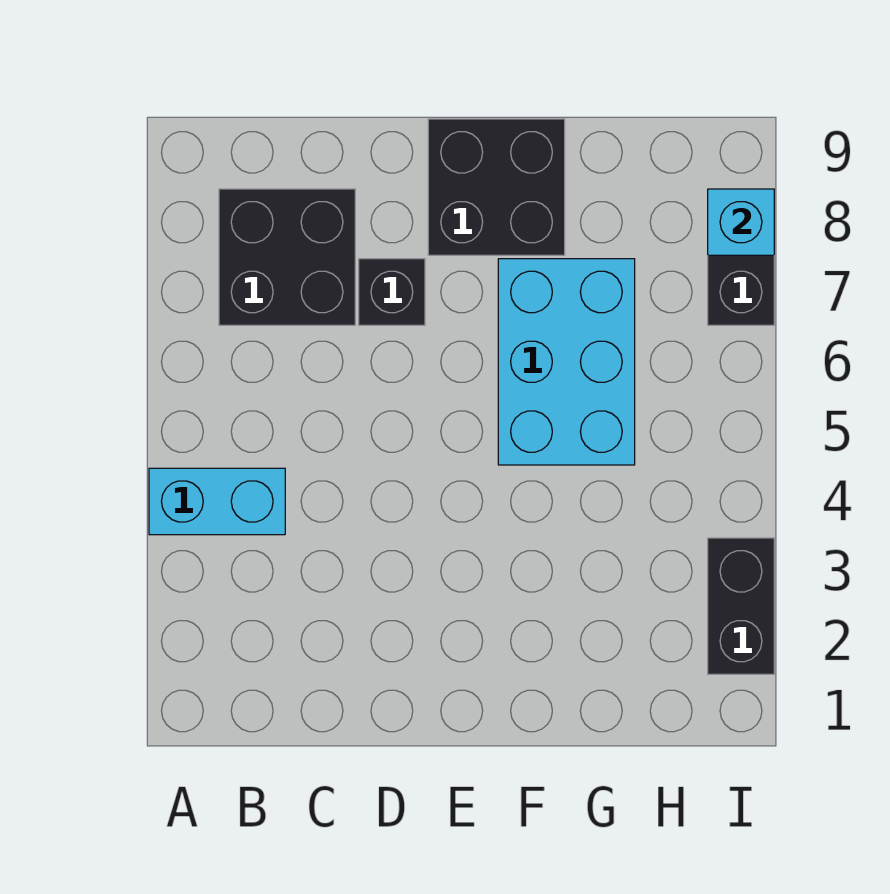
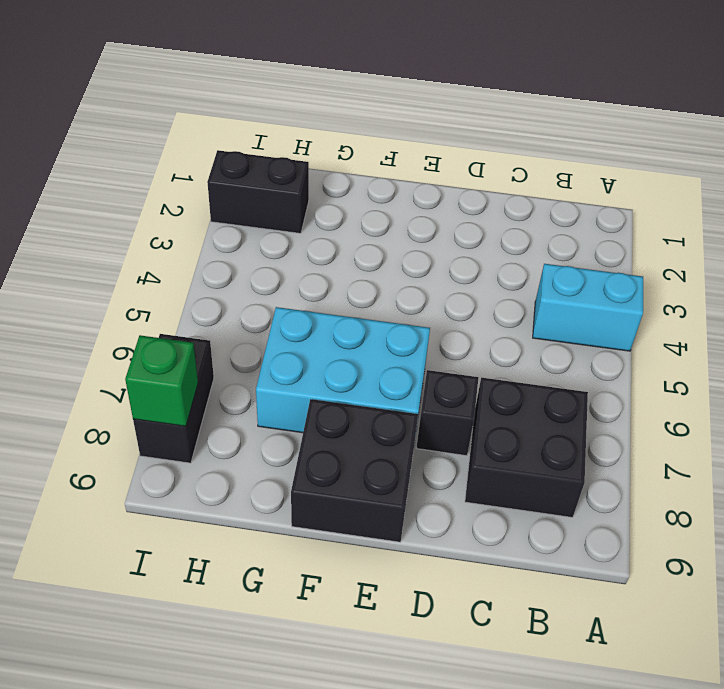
cyan brick F5:G7 level 1 -> cyan brick E6:G7 level 1
black brick I2:I3 level 1 -> black brick H2:I2 level 1
cyan brick I8 level 2 -> green brick I8 level 2

